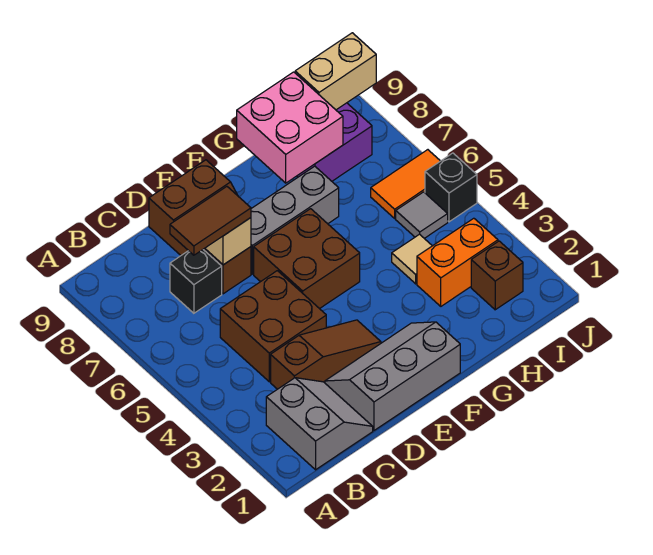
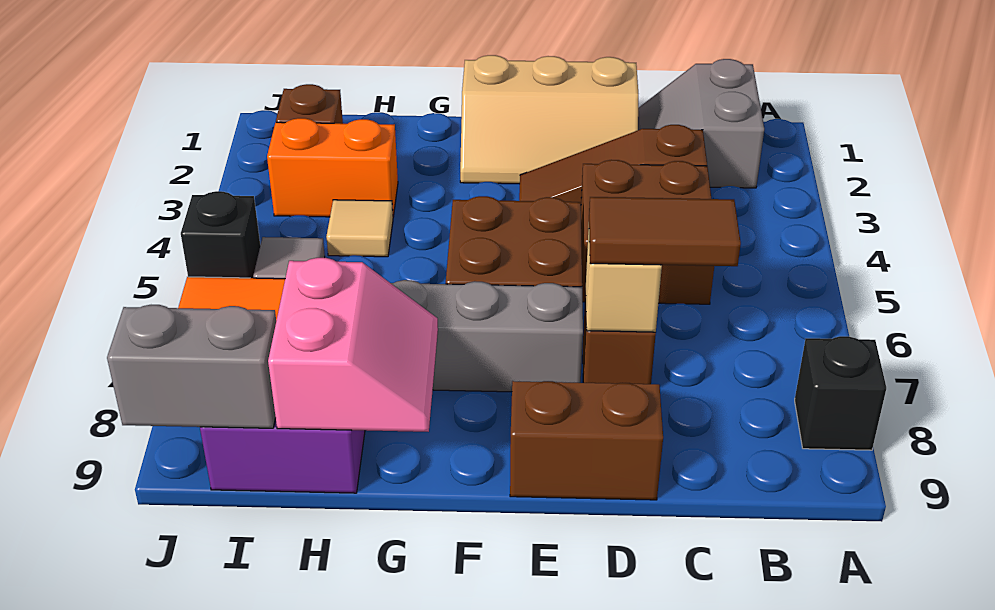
black brick C7 level 1 -> black brick A8 level 1
grey slope D1:F2 level 1 top 1 -> tan slope D1:F2 level 1 top 1
pink brick G8:H9 level 2 -> pink slope G8:H9 level 2 top H
tan brick I9:J9 level 2 -> grey brick I9:J9 level 2

